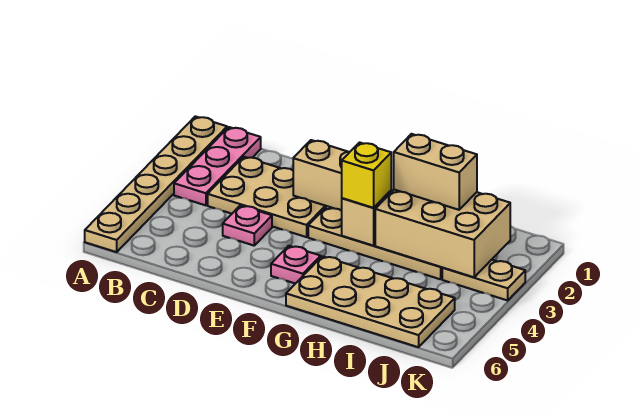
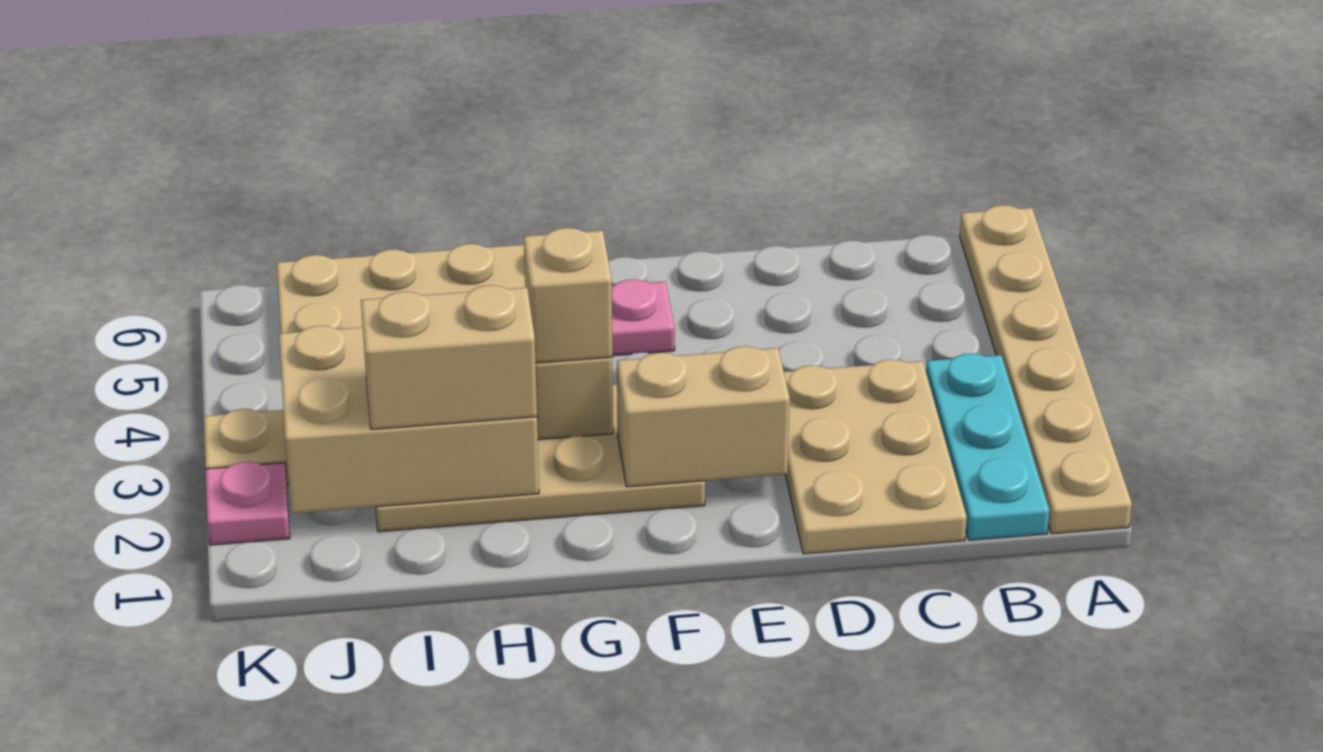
pink plate B1:B3 level 1 -> cyan plate B1:B3 level 1
tan plate C2:E3 level 1 -> tan plate C1:D3 level 1
pink plate D4 level 1 -> pink plate K2 level 1
yellow brick G3 level 3 -> tan brick G3 level 3

